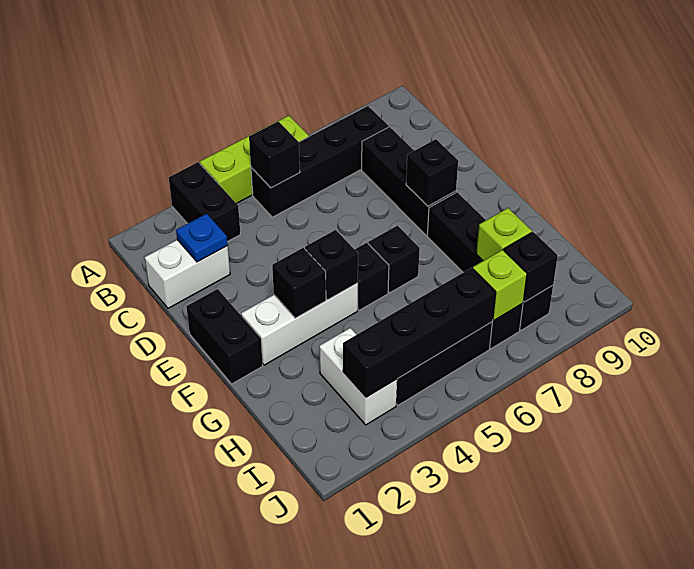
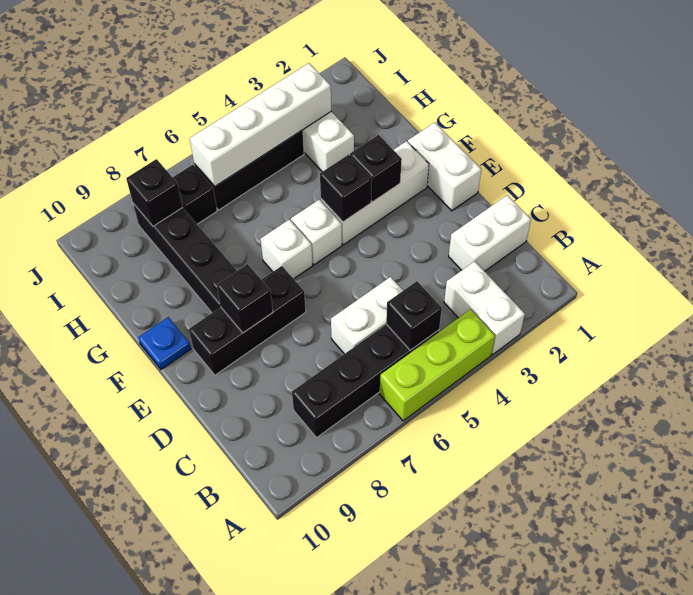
black brick A3:B3 level 1 -> white brick A3:B3 level 1
blue plate C2 level 2 -> blue plate F10 level 1
none -> white brick C5:C6 level 1
black brick C8:E8 level 1 -> black brick E7:E9 level 1
black brick E1:F1 level 1 -> white brick E1:F1 level 1
black brick F5 level 1 -> white brick F5 level 1
black brick F6 level 1 -> white brick F6 level 1
lime brick H8 level 2 -> none
black brick I3:I6 level 2 -> white brick I3:I6 level 2
lime brick I7 level 2 -> none

